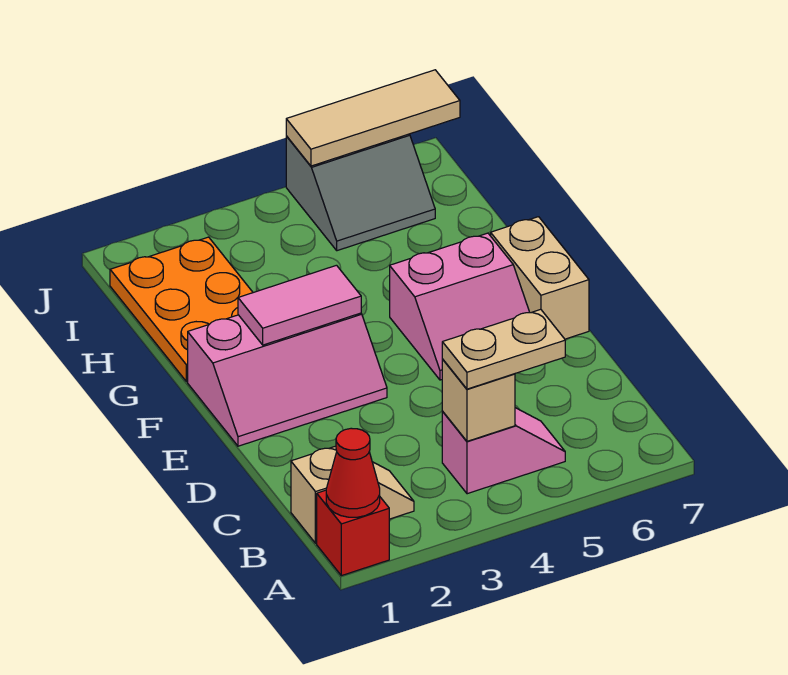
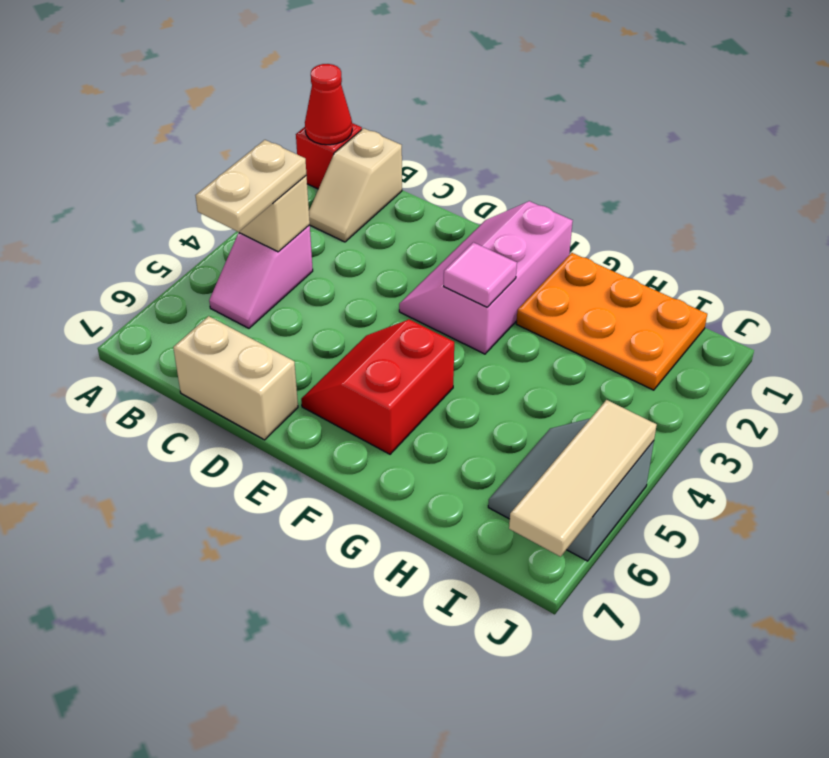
pink slope E5:F6 level 1 top F -> red slope E5:F6 level 1 top F
tan brick E7:F7 level 1 -> tan brick C7:D7 level 1
pink tile F2:F3 level 2 -> pink tile F3 level 2

